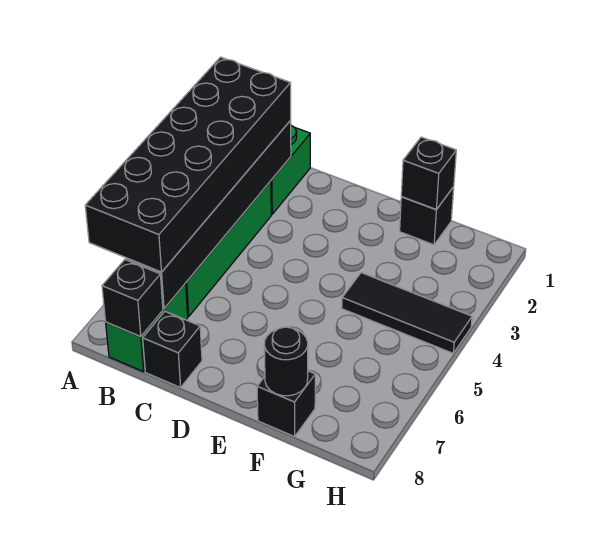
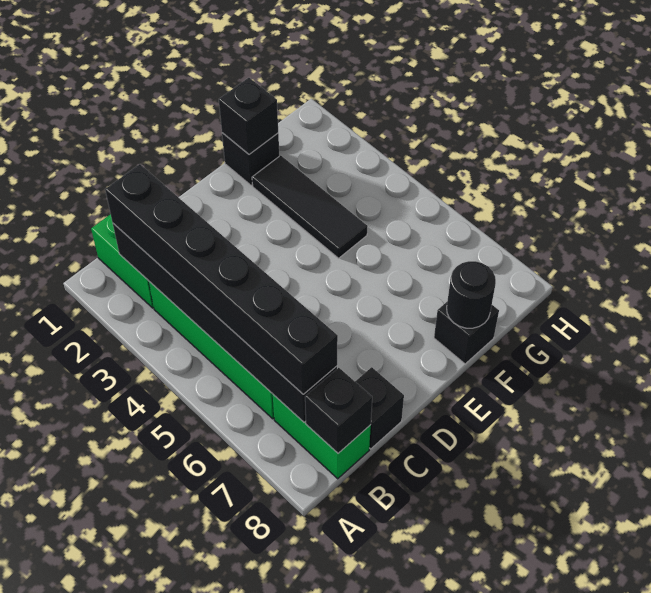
black brick A2:B7 level 3 -> black brick B2:B7 level 3
black tile F4:H4 level 1 -> black tile F2:F4 level 1

